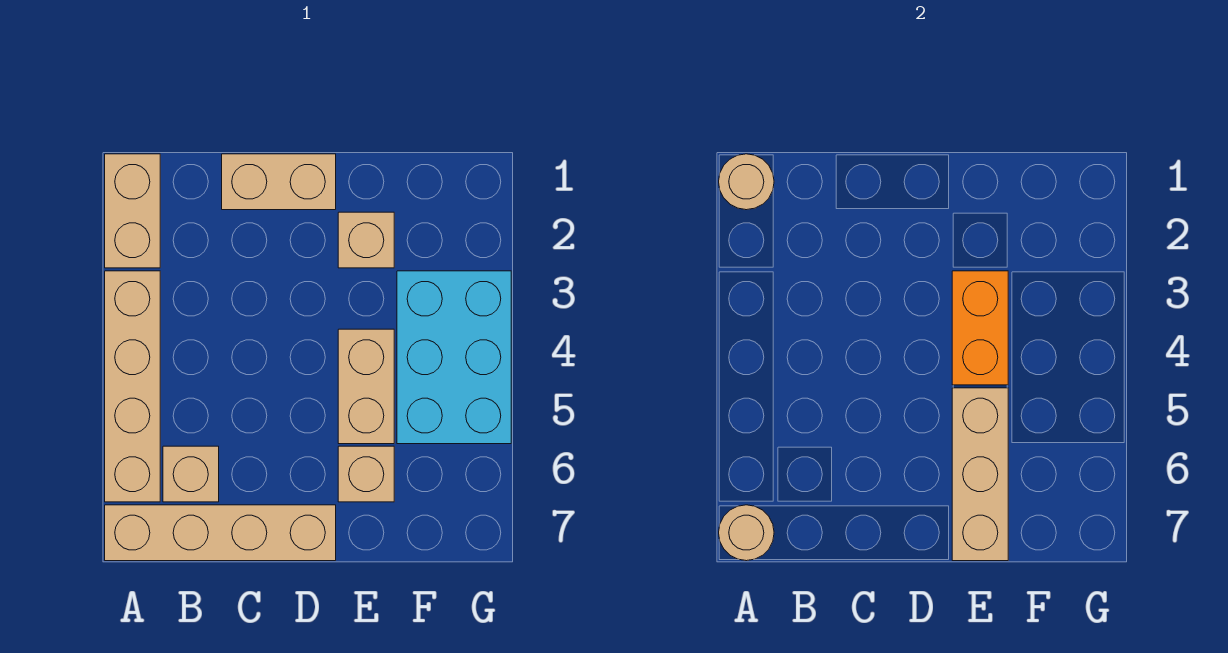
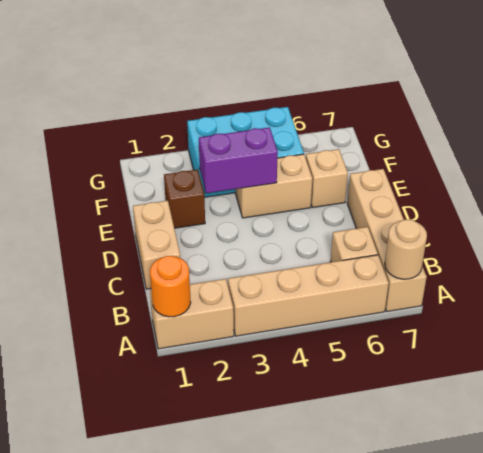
tan round brick A1 level 2 -> orange round brick A1 level 2
tan brick E2 level 1 -> brown brick E2 level 1
orange brick E3:E4 level 2 -> purple brick E3:E4 level 2
tan brick E5:E7 level 2 -> none

